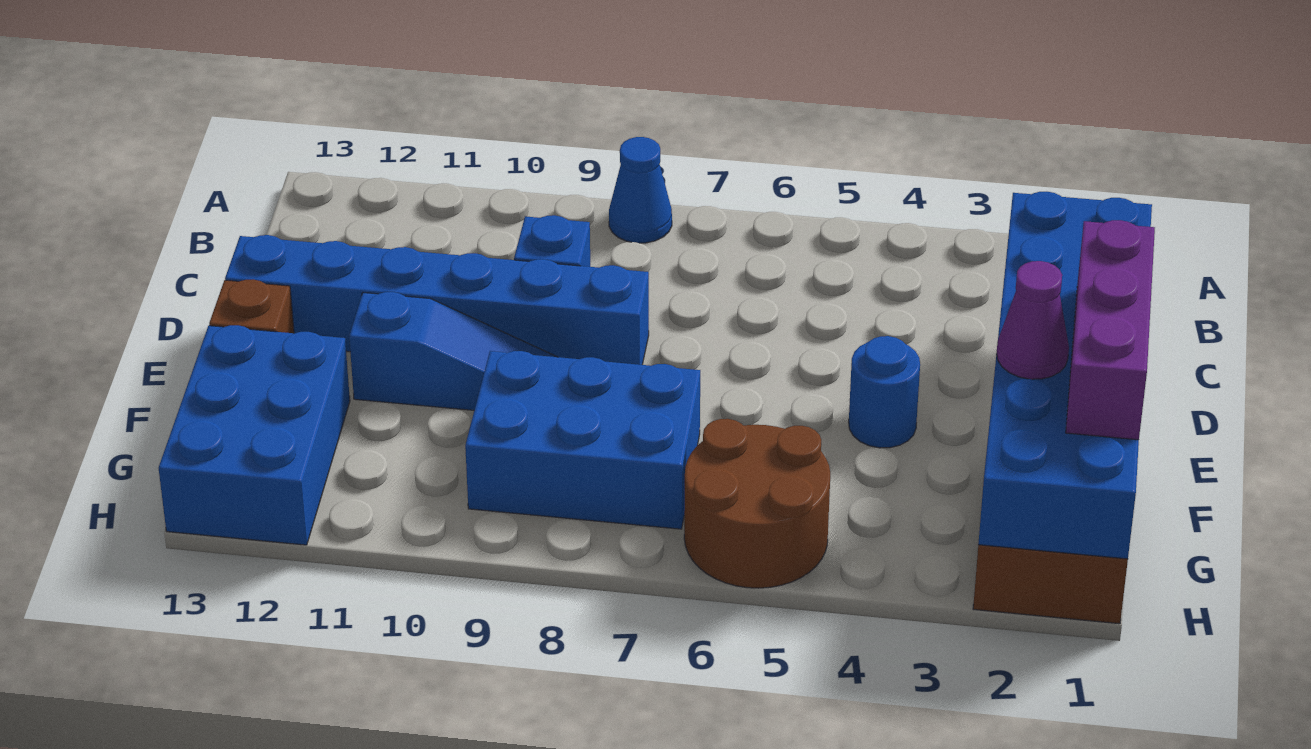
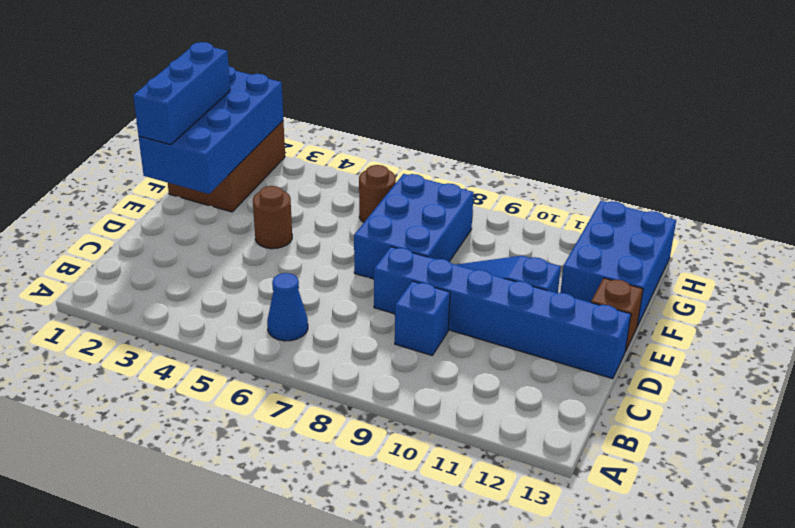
blue cone A8 level 1 -> blue cone B6 level 1
blue brick C1:H2 level 2 -> blue brick E1:H2 level 2
purple brick E1:G1 level 3 -> blue brick E1:G1 level 3
blue round brick E4 level 1 -> brown round brick E4 level 1
purple cone F2 level 3 -> none
blue brick F7:G9 level 1 -> blue brick E7:G8 level 1
brown round brick G5:H6 level 1 -> brown round brick G6 level 1

